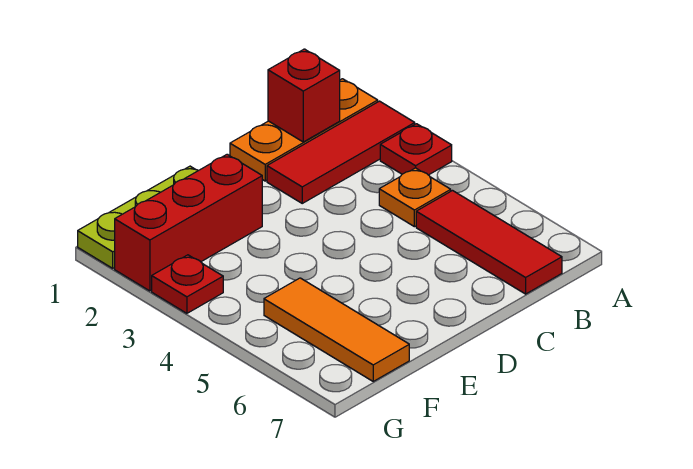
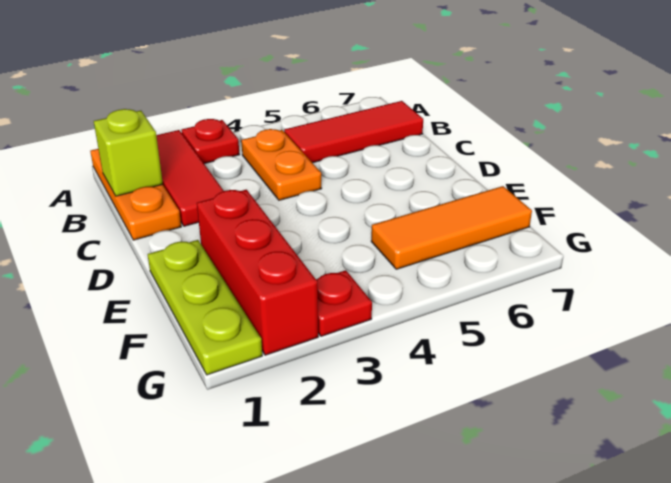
red brick B1 level 2 -> lime brick B1 level 2
orange plate B4 level 1 -> orange plate B4:C4 level 1

